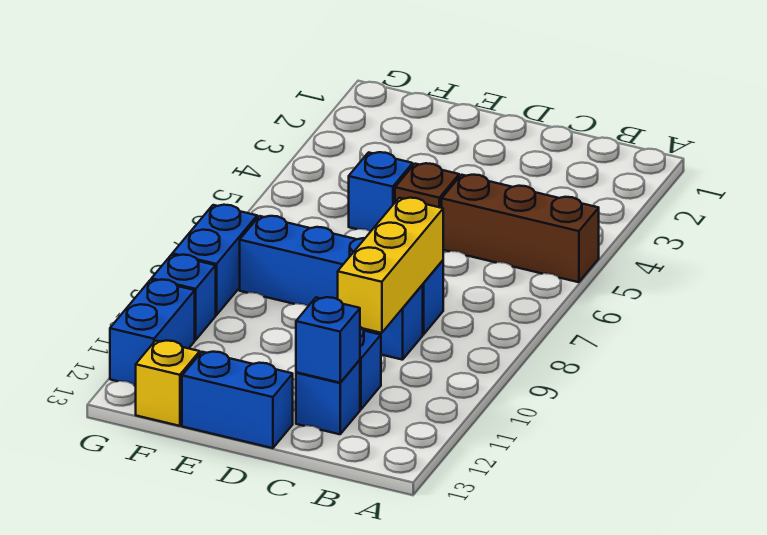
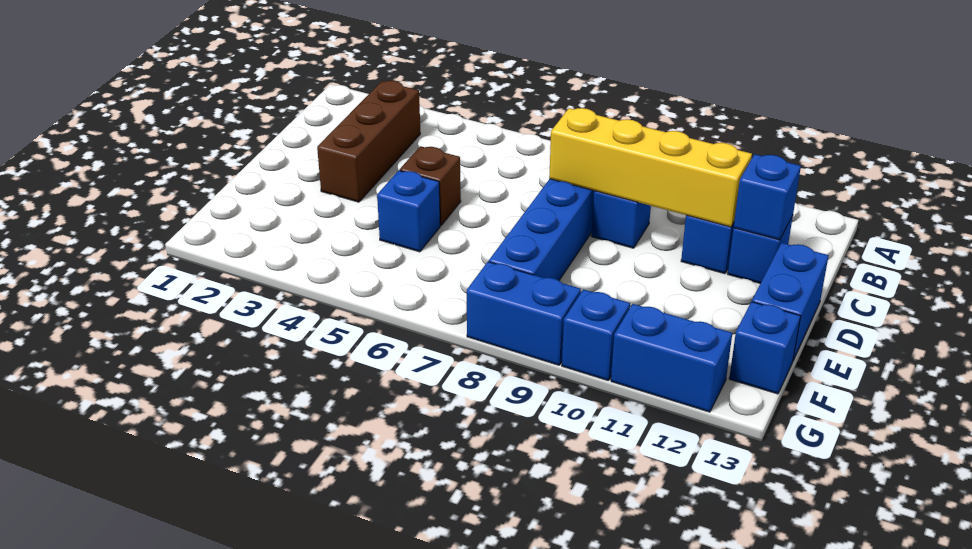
brown brick A5:C5 level 1 -> brown brick B3:D3 level 1
yellow brick C8:C10 level 2 -> yellow brick C8:C11 level 2
yellow brick F13 level 1 -> blue brick F13 level 1

